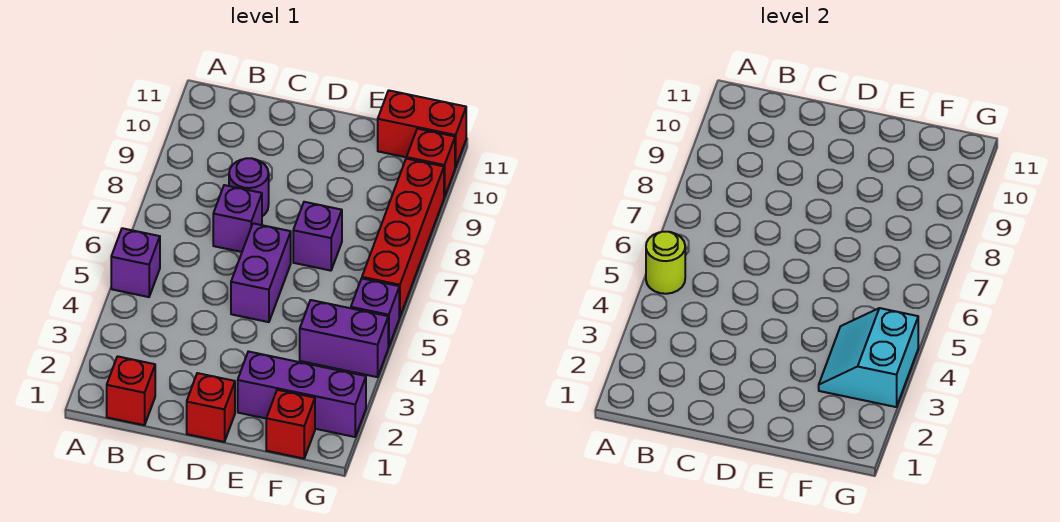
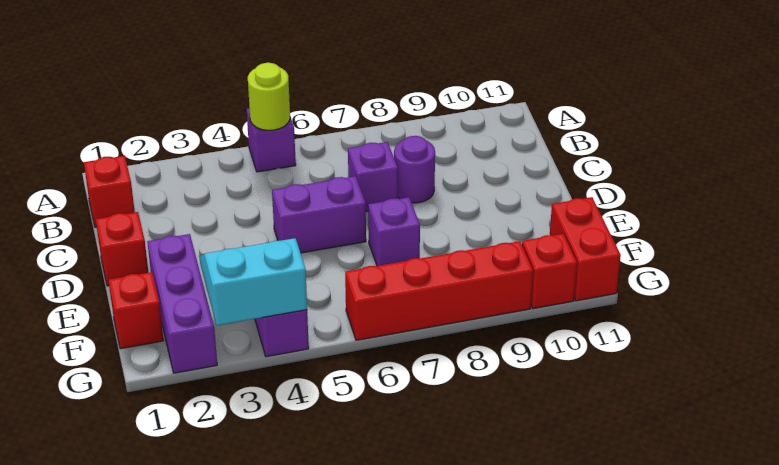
purple brick G5 level 1 -> none

